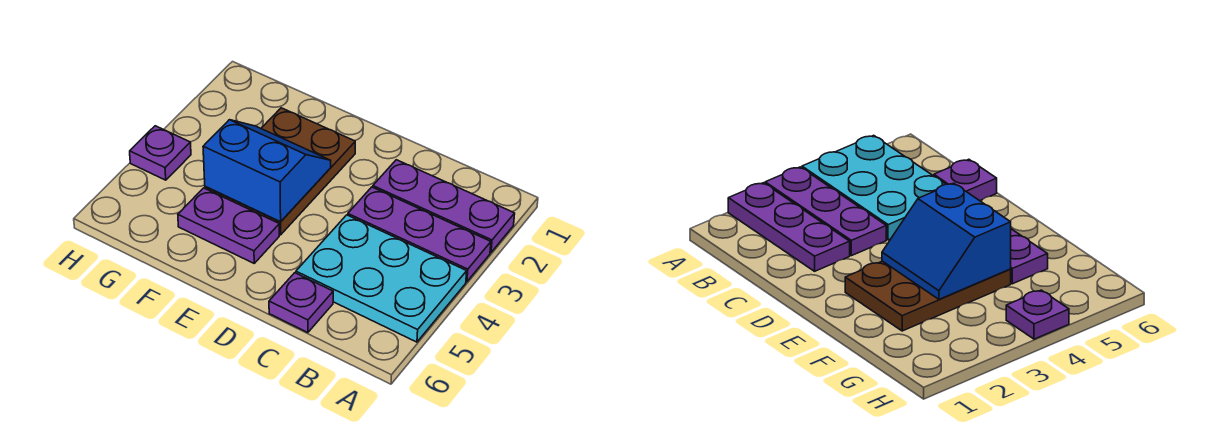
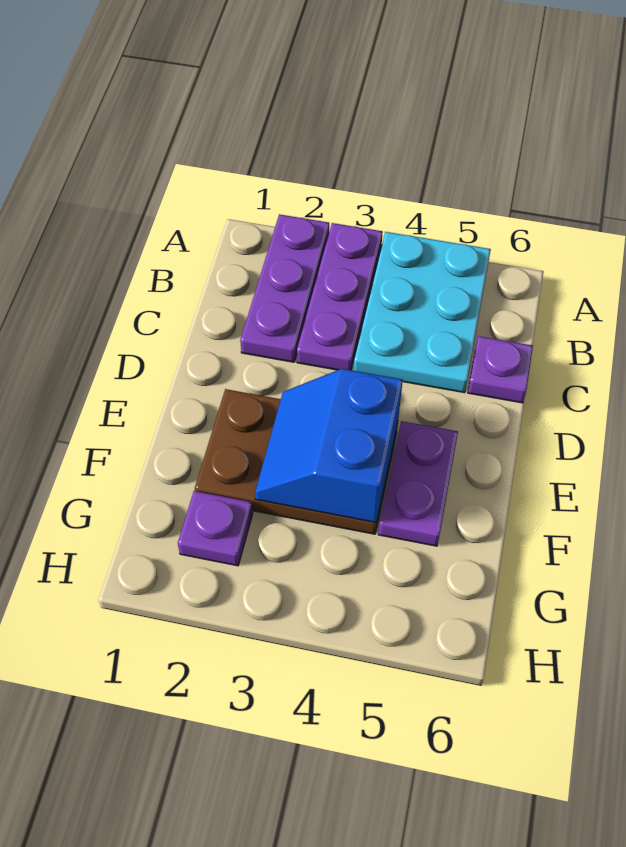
purple plate H4 level 1 -> purple plate G2 level 1

